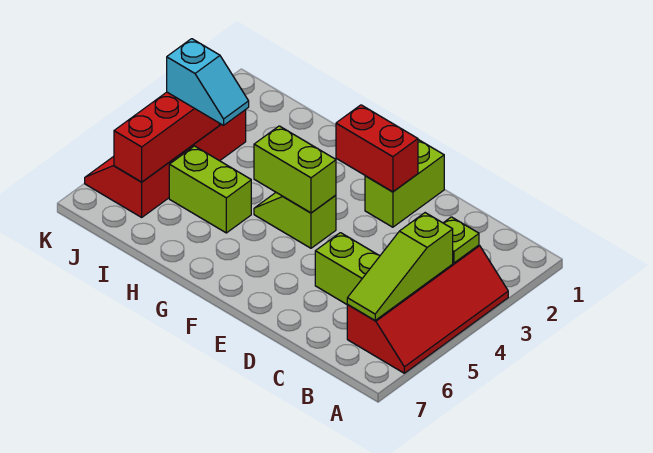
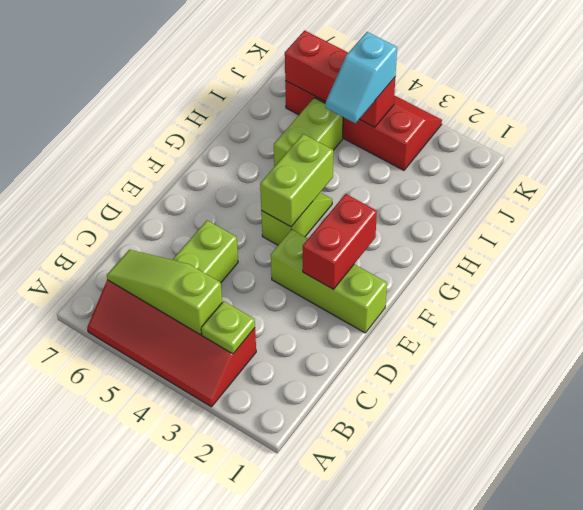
lime brick E1:E2 level 1 -> lime brick E1:E3 level 1

